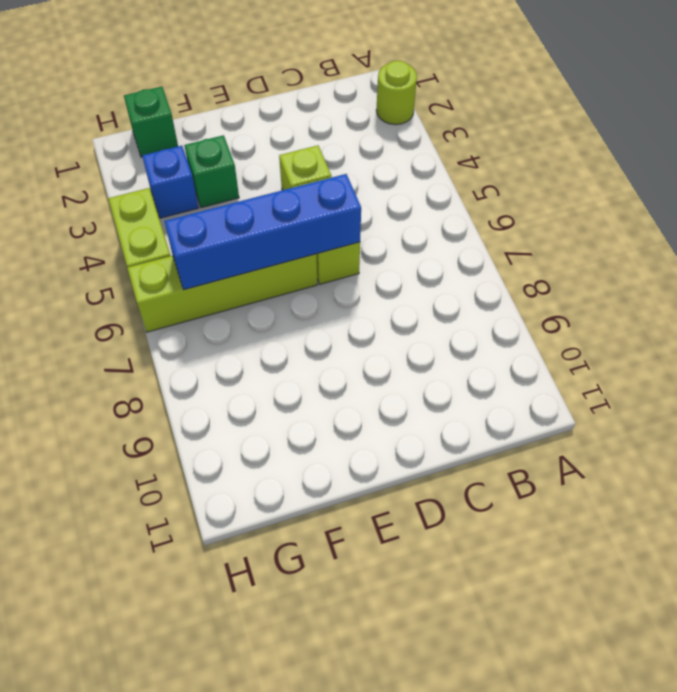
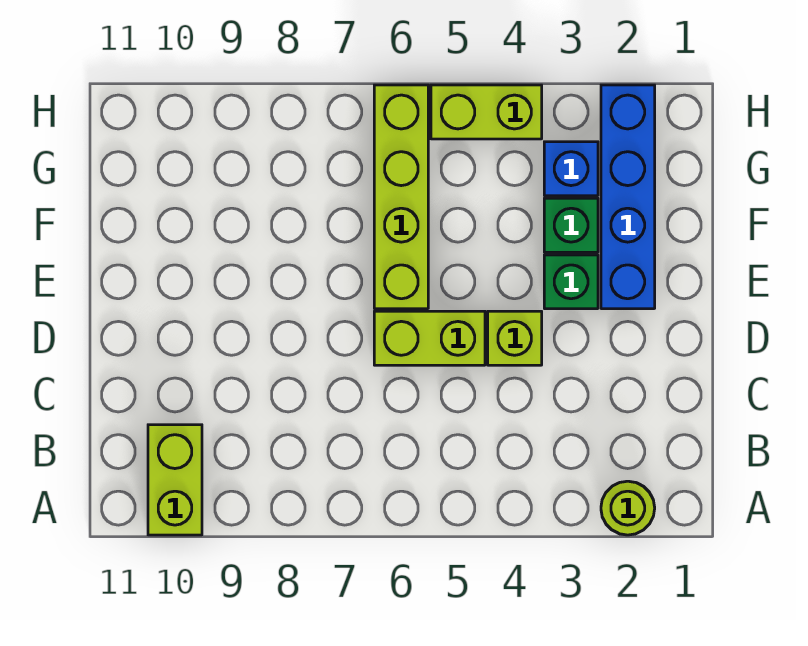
none -> lime brick A10:B10 level 1
blue brick D6:G6 level 2 -> blue brick E2:H2 level 1
green brick G1 level 1 -> green brick E3 level 1

